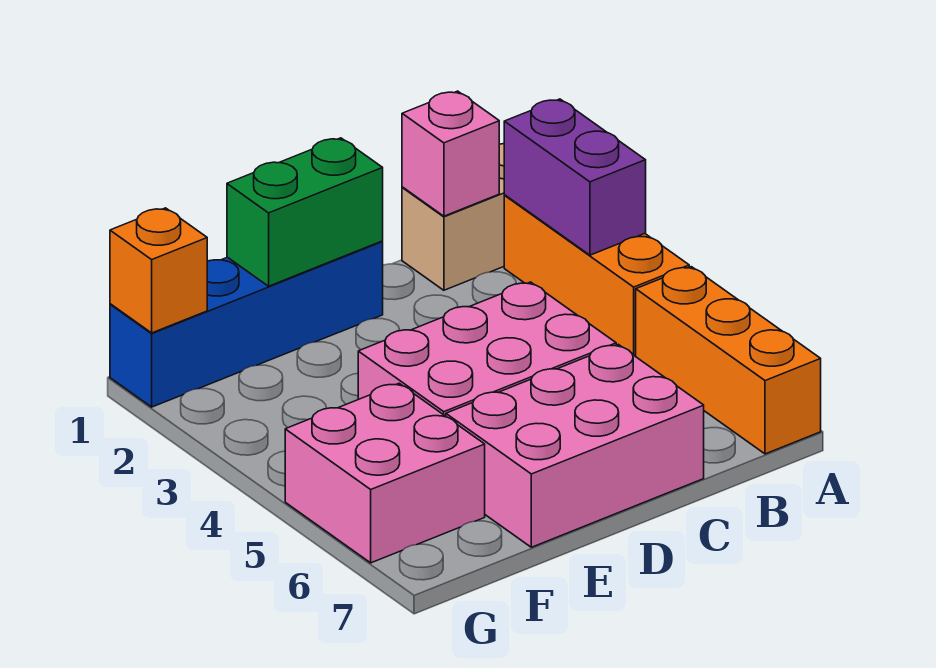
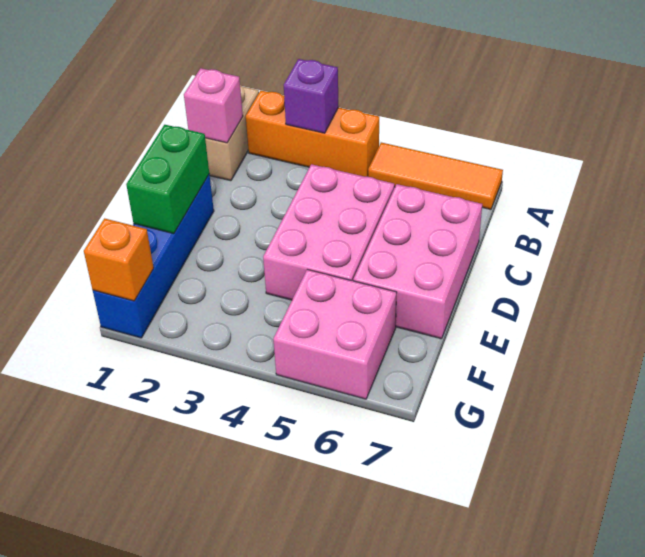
purple brick A2:A3 level 2 -> purple brick A3 level 2
orange brick A5:A7 level 1 -> orange tile A5:A7 level 1

